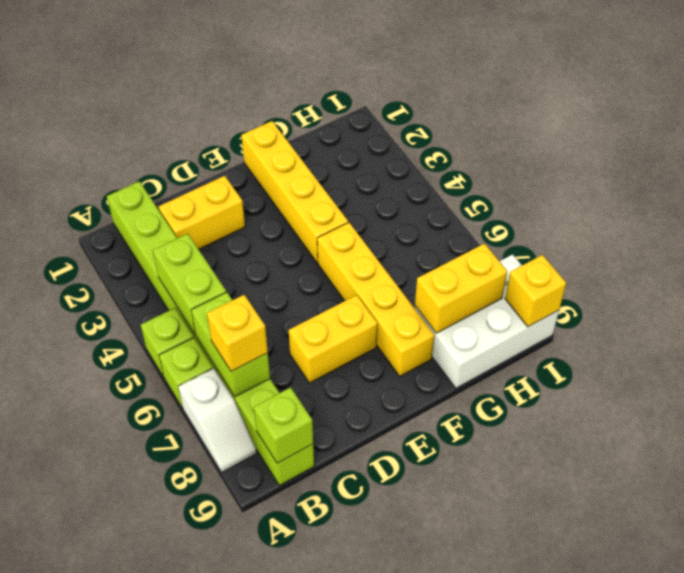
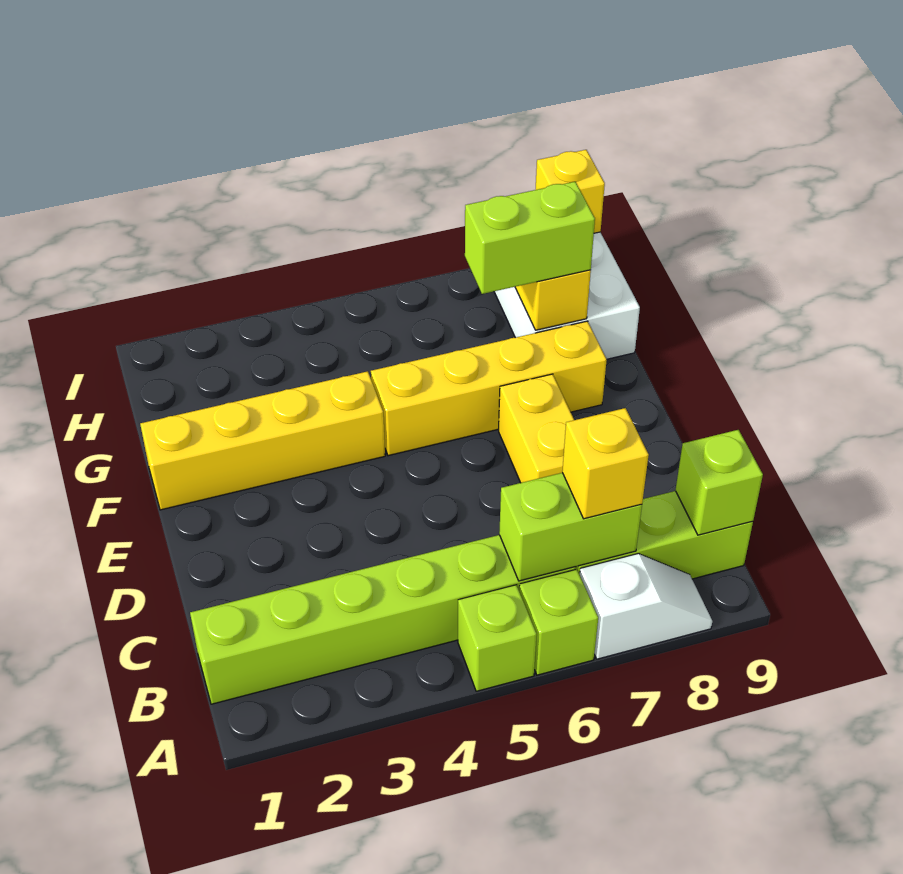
lime brick B4:B5 level 2 -> lime brick G7:G8 level 3
yellow brick C2:D2 level 1 -> none

